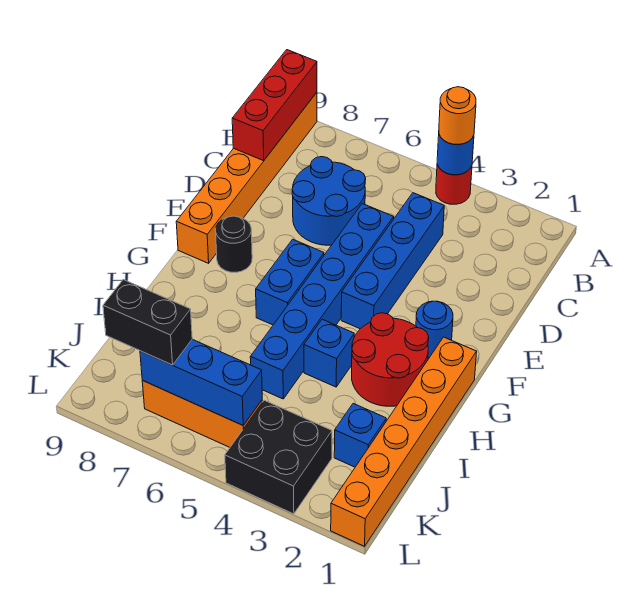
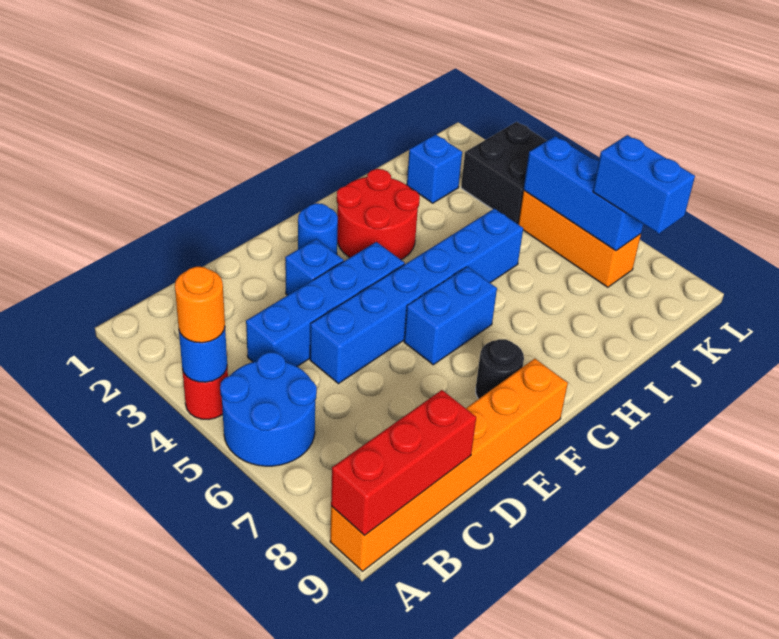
blue round brick C6:D7 level 1 -> blue round brick A5:B6 level 1
orange brick G1:L1 level 1 -> none
blue brick H4 level 1 -> blue brick E3 level 1
black brick K7:K8 level 3 -> blue brick K7:K8 level 3

